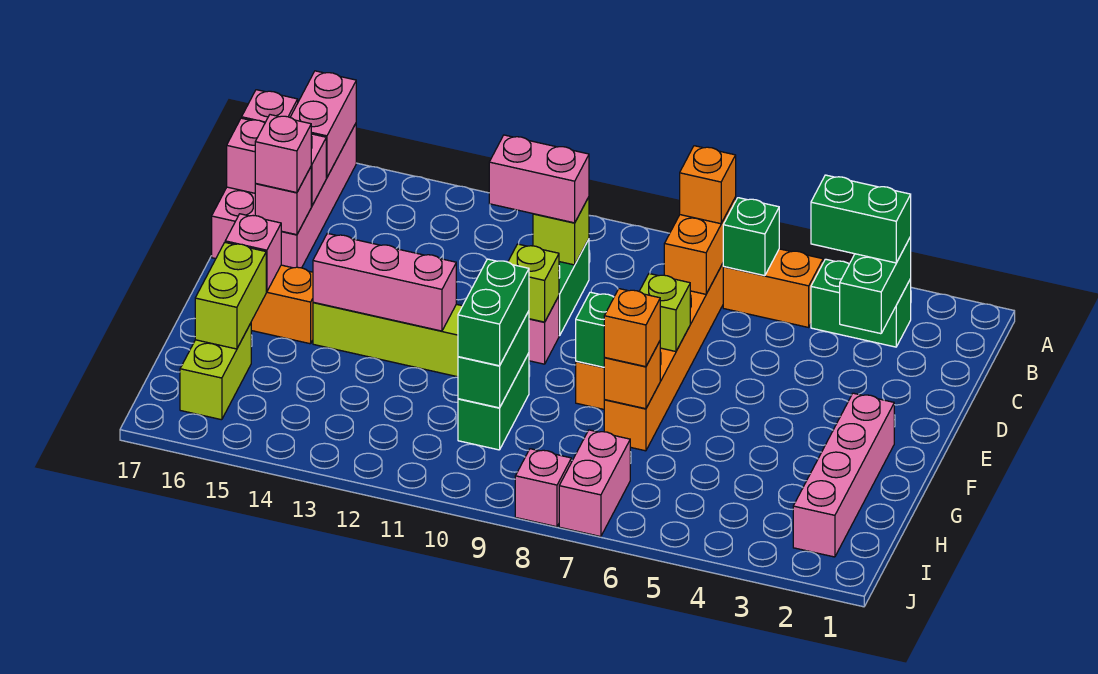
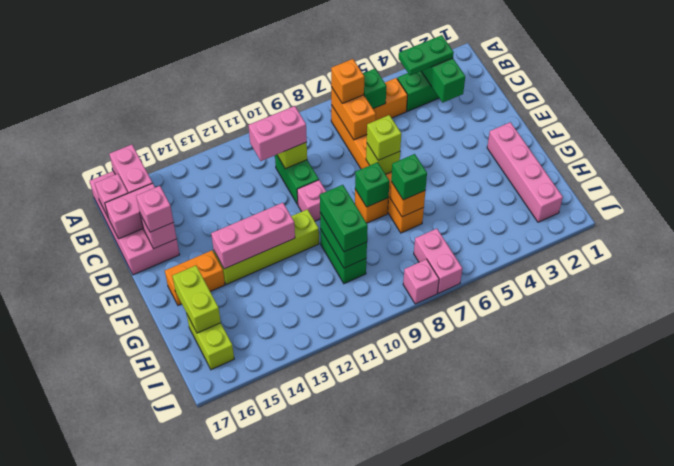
green brick B3:B4 level 3 -> green plate B3:B4 level 3
lime brick E10 level 2 -> lime brick E7 level 3
pink brick F16 level 2 -> none
orange brick G7 level 3 -> green brick G7 level 3

